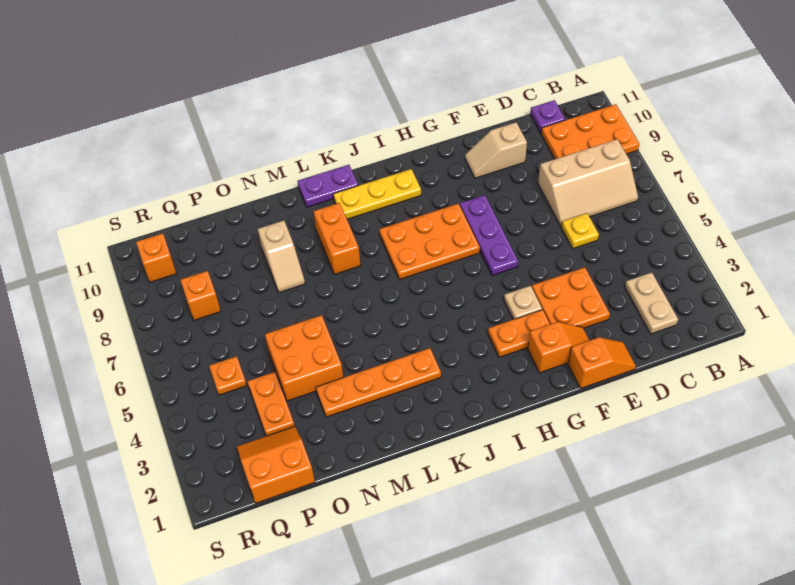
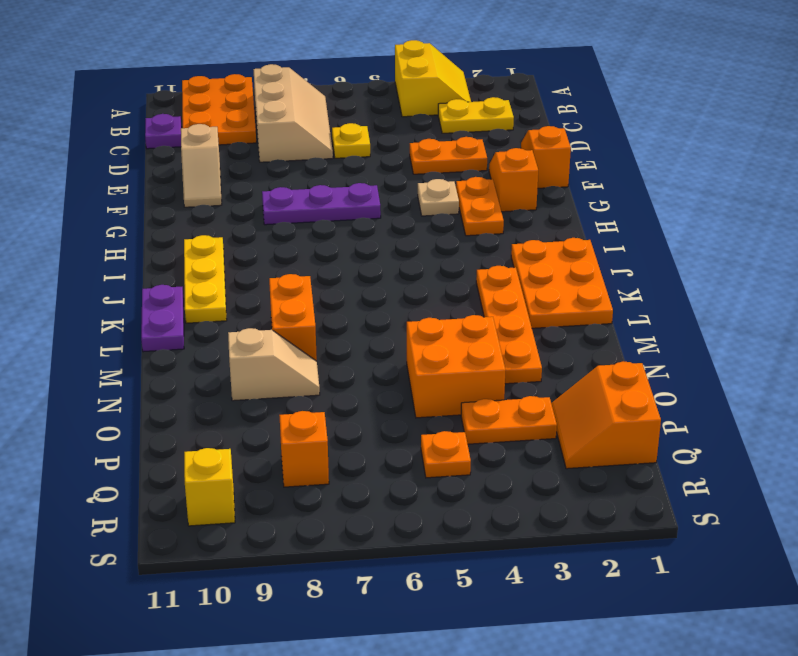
none -> yellow slope A3:B4 level 1 top 4
tan plate C2:C3 level 1 -> yellow plate C2:C3 level 1
orange plate E3:F4 level 1 -> orange plate E3:E4 level 1
orange plate H7:J8 level 1 -> orange plate J1:L2 level 1
orange brick L8:L9 level 1 -> orange brick L8:M8 level 1
orange brick R10 level 1 -> yellow brick R10 level 1

